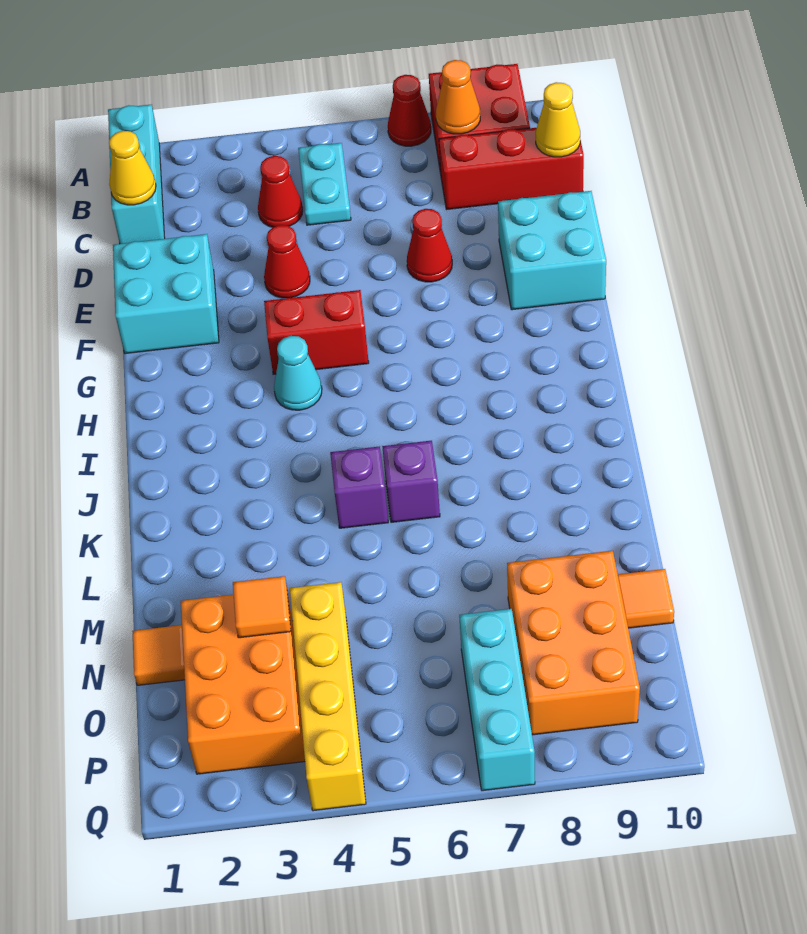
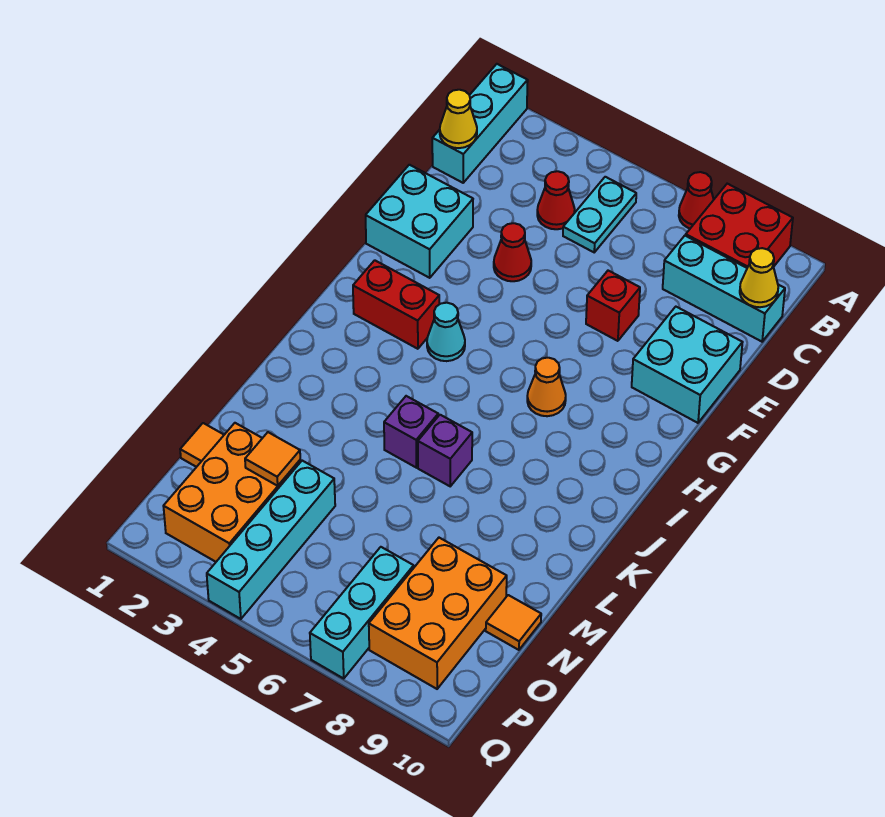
orange cone B8 level 2 -> orange cone H7 level 1
red brick C8:C10 level 1 -> cyan brick C8:C10 level 1
red cone E7 level 1 -> red brick E7 level 1
red brick G4:G5 level 1 -> red brick H2:H3 level 1
yellow brick N4:Q4 level 1 -> cyan brick N4:Q4 level 1

